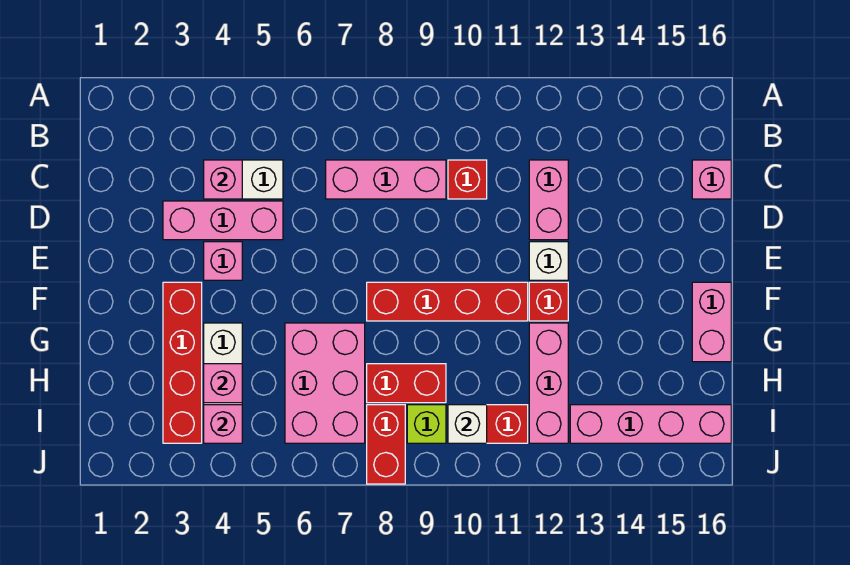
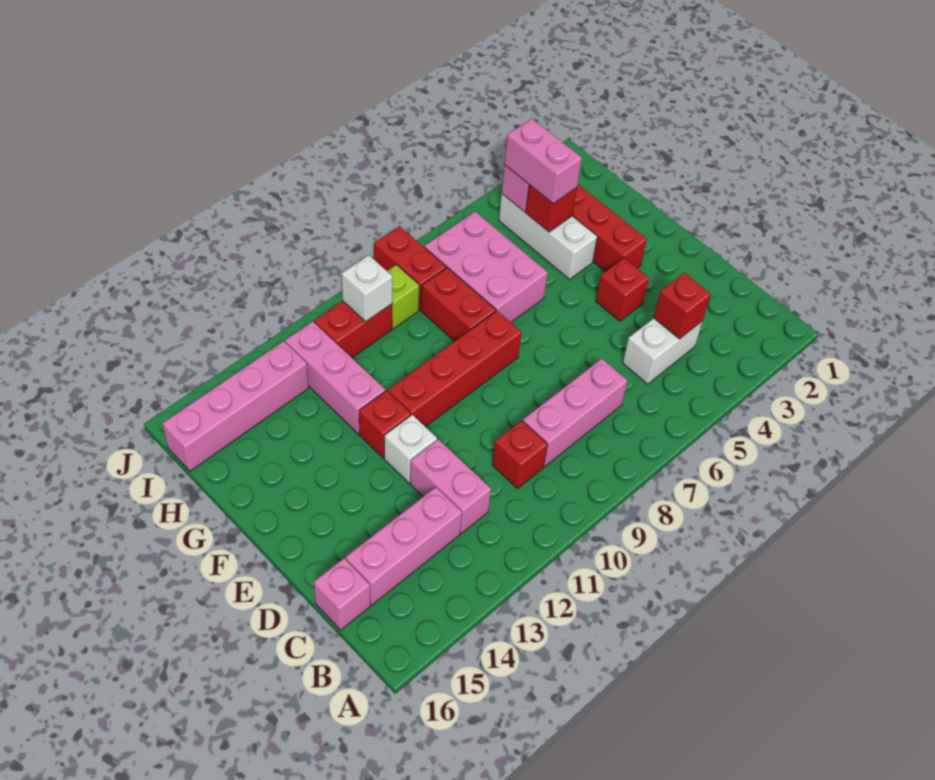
pink brick C4 level 2 -> red brick C4 level 2
pink brick D3:D5 level 1 -> pink brick C13:C15 level 1
pink brick E4 level 1 -> red brick E4 level 1
pink brick F16:G16 level 1 -> pink brick H4:I4 level 3
pink brick H4 level 2 -> red brick H4 level 2
red brick H8:H9 level 1 -> red brick G8:H8 level 1

